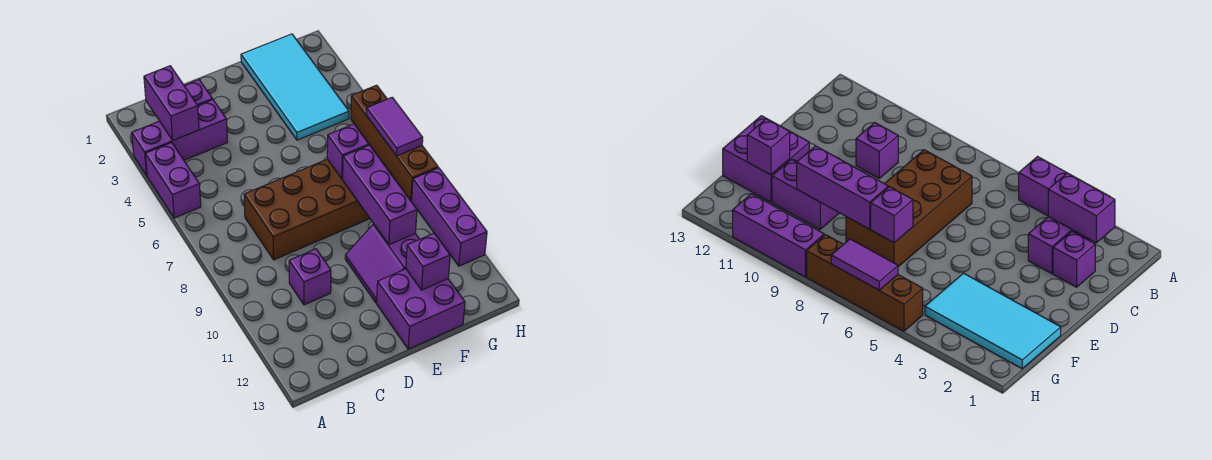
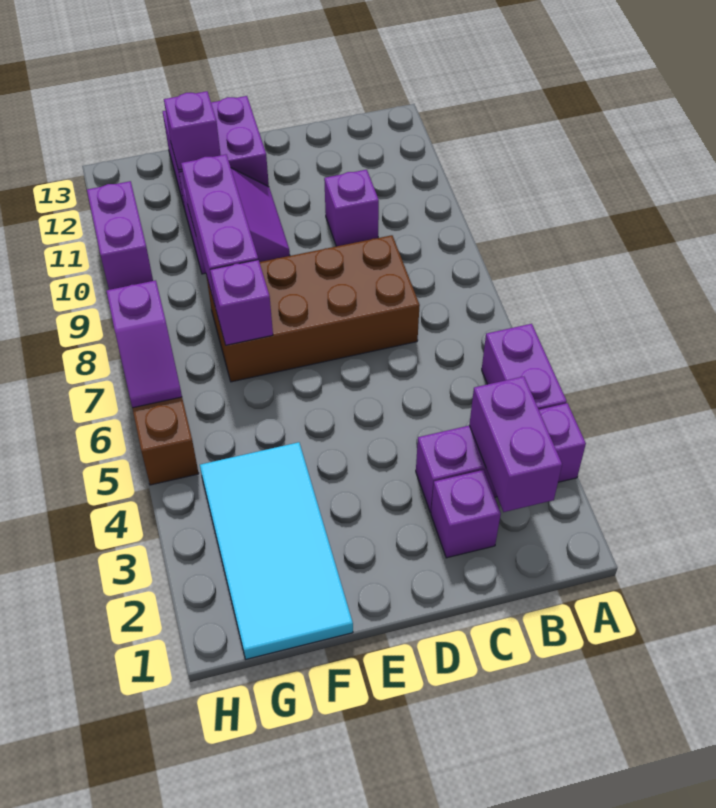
purple tile H6:H7 level 2 -> purple slope H6:H7 level 2 top 7
purple brick H9:H11 level 1 -> purple brick H10:H11 level 1

